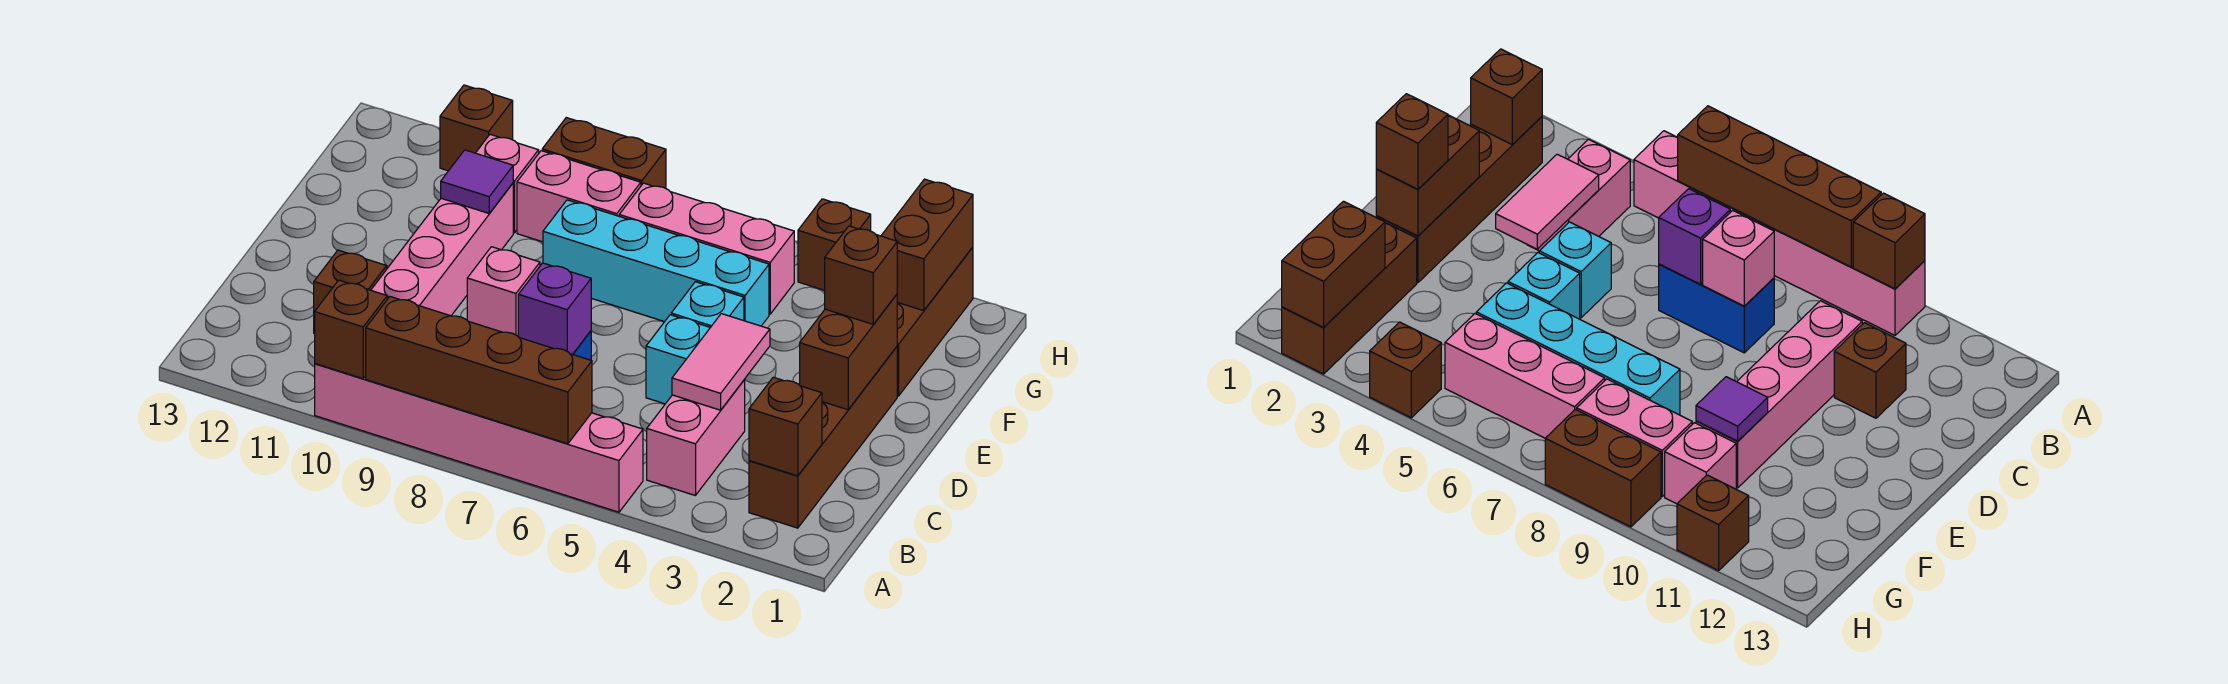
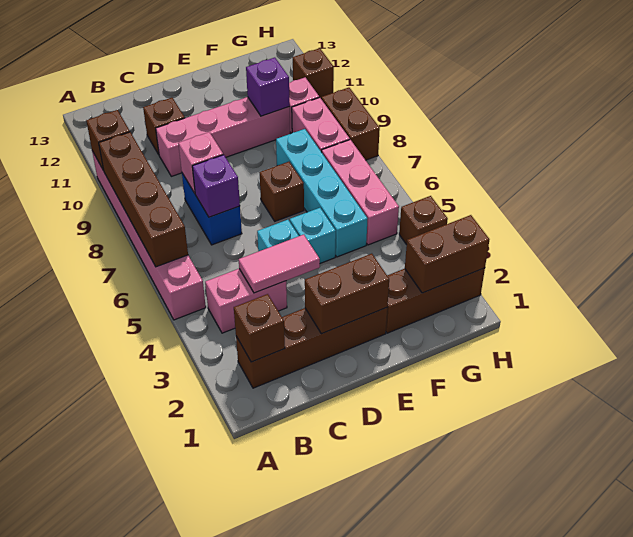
brown brick E2 level 3 -> brown brick E7 level 1
purple tile F10 level 2 -> purple brick F10 level 2

